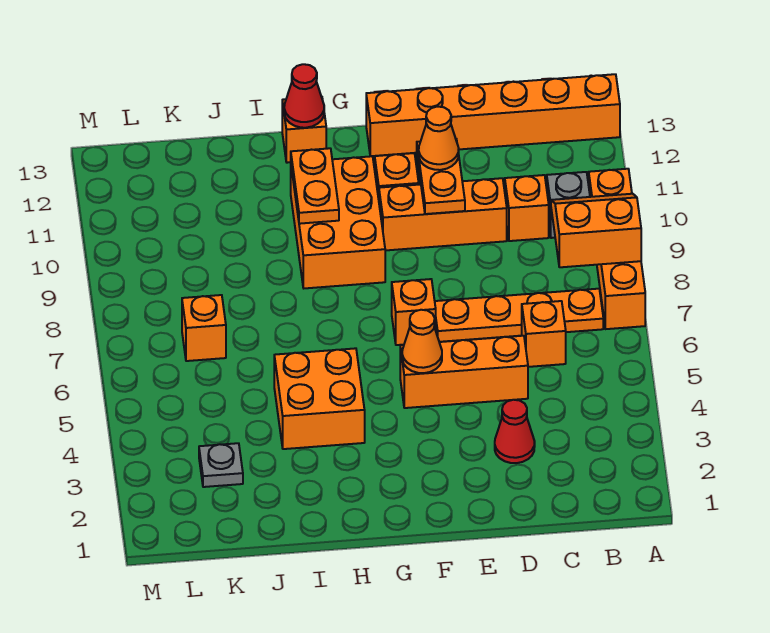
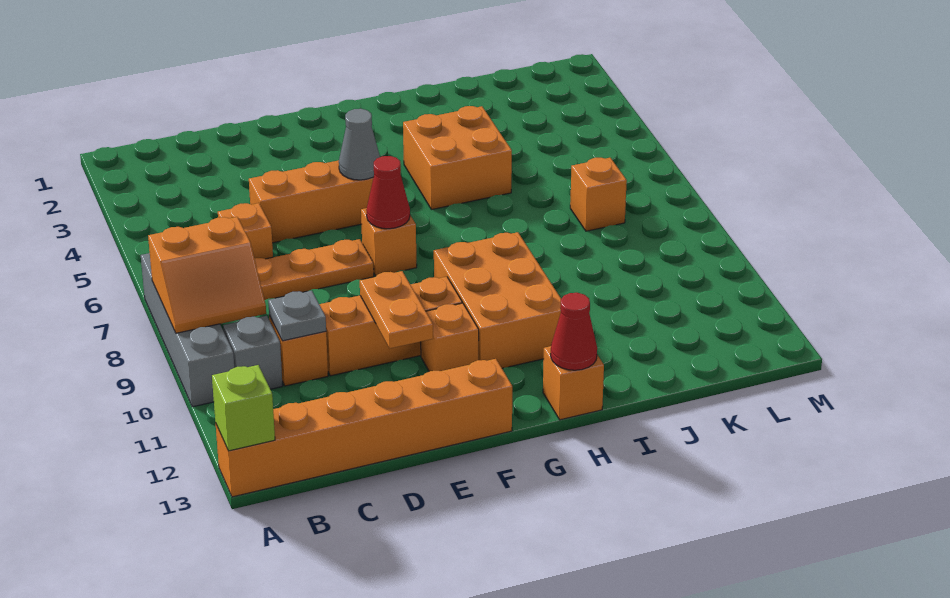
orange brick A7:A10 level 1 -> grey brick A7:A10 level 1
none -> lime brick A13 level 2
red cone D3 level 1 -> red cone F7 level 2
orange cone E11 level 3 -> none
orange cone F5 level 2 -> grey cone F5 level 2
orange plate H10:H11 level 2 -> none
grey plate K3 level 1 -> grey plate C10 level 2

